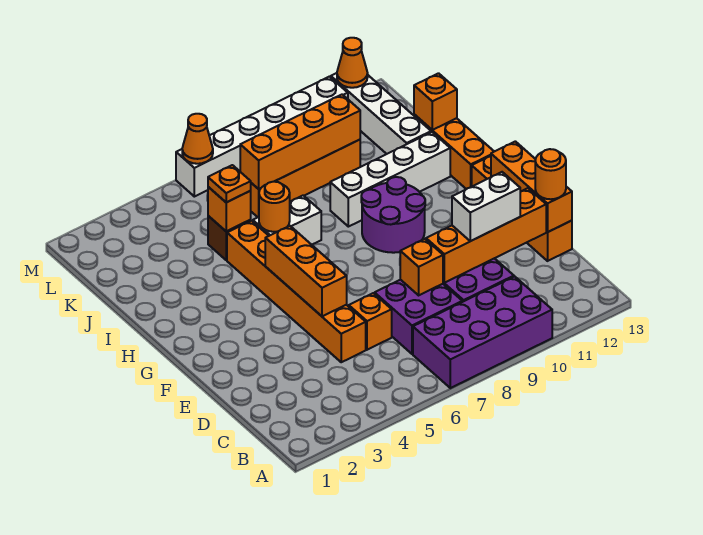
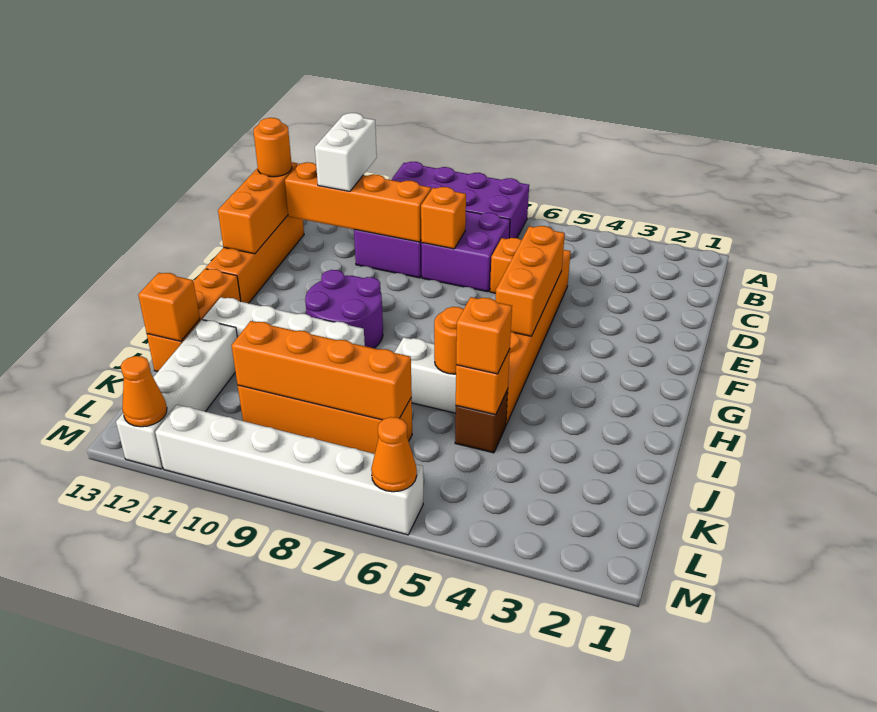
white brick D10:D11 level 3 -> white brick C11:D11 level 3
orange plate J5 level 3 -> orange brick J5 level 3

